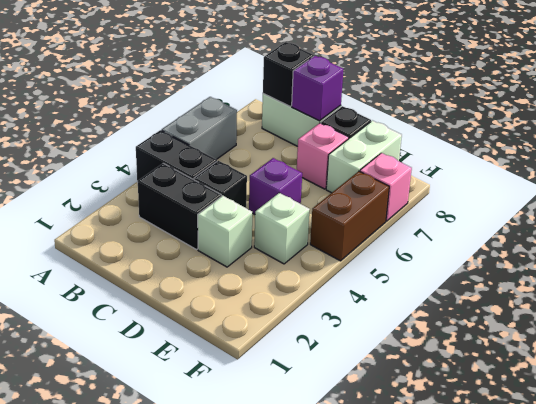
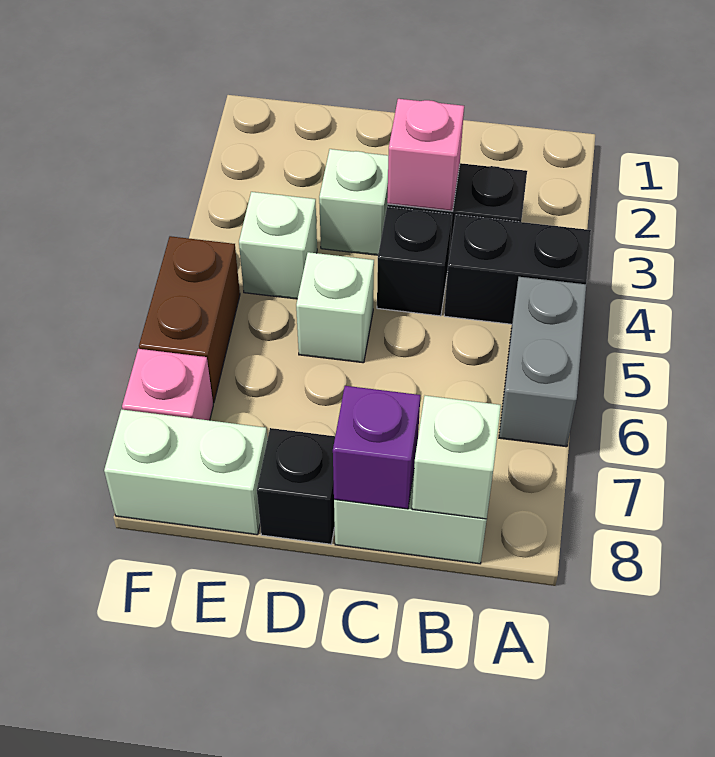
black brick B8 level 2 -> white brick B8 level 2
purple brick D5 level 1 -> white brick D5 level 1
pink brick D7 level 1 -> pink brick C3 level 2
white brick E7:E8 level 1 -> white brick E8:F8 level 1

